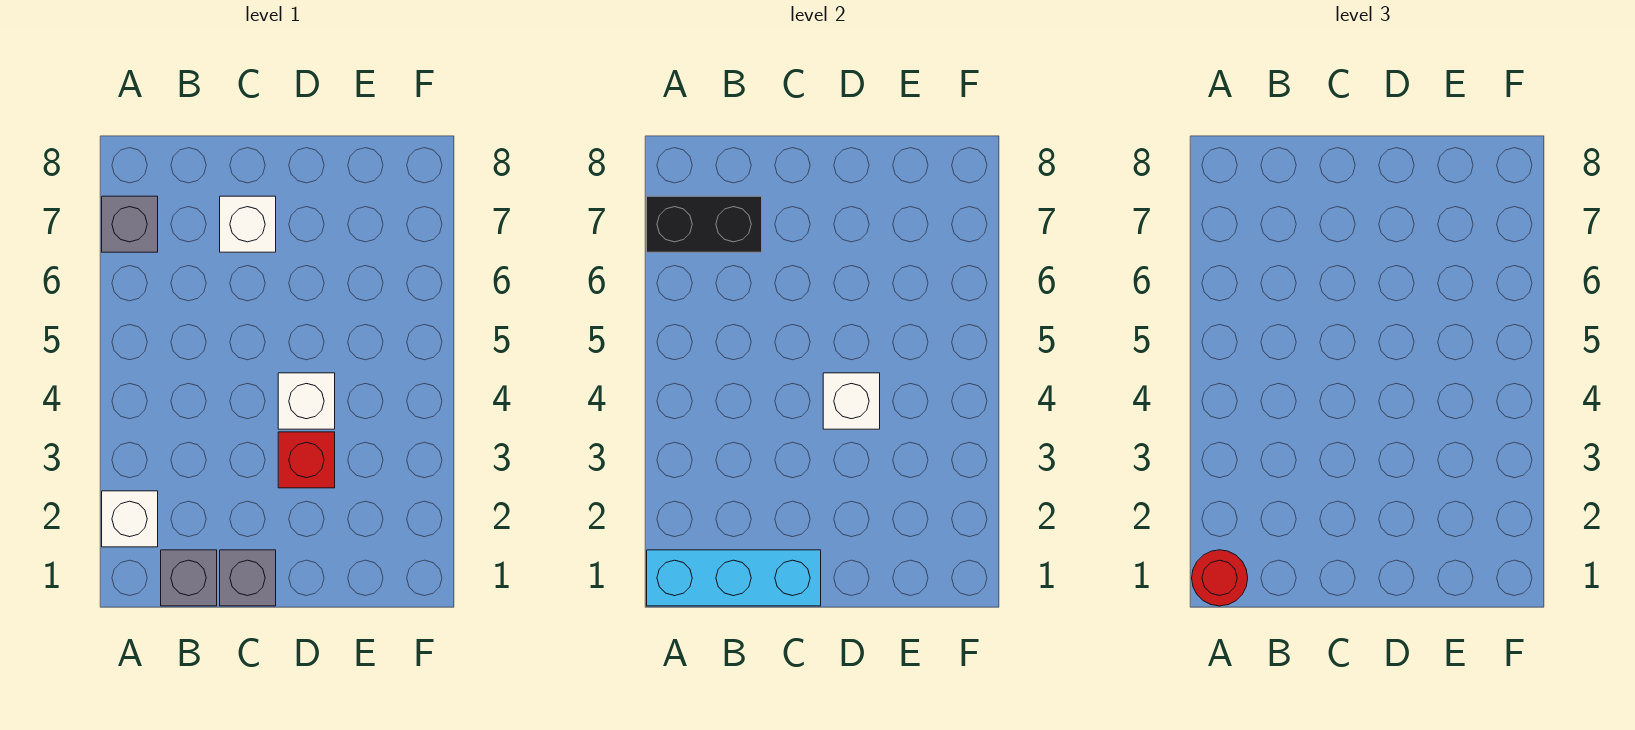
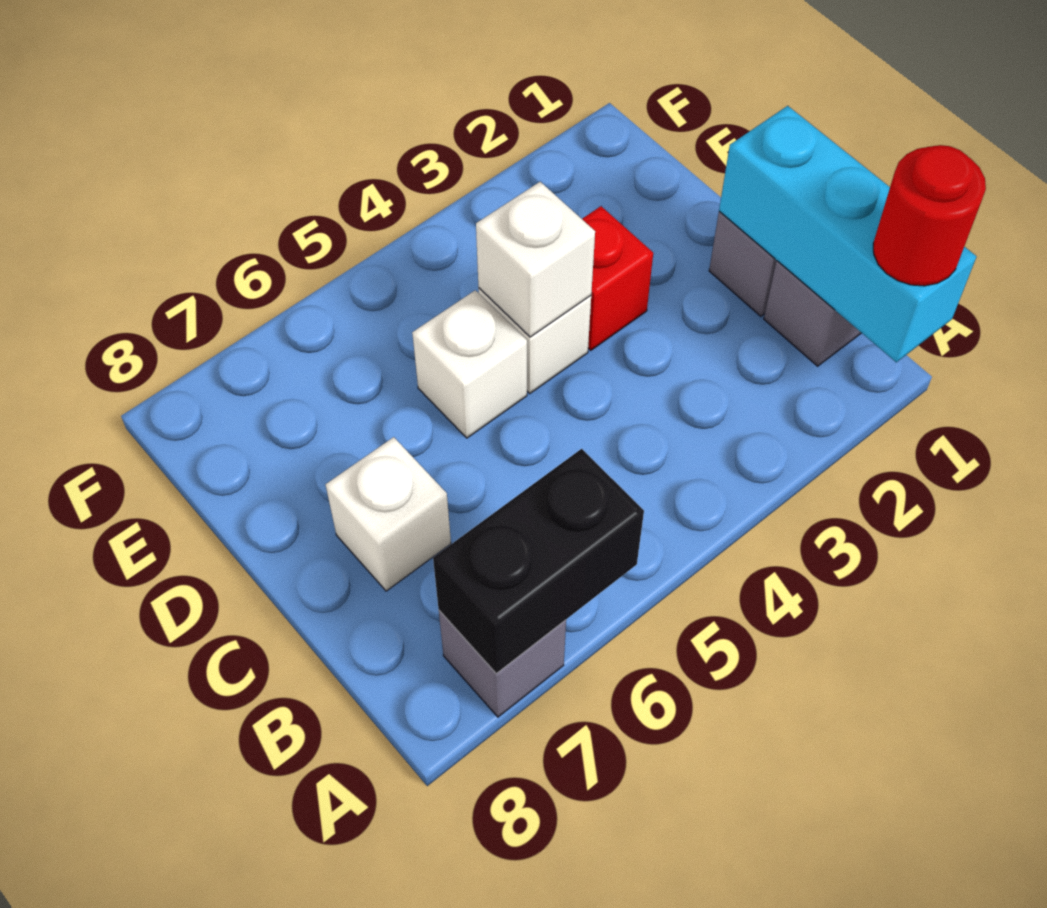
white brick A2 level 1 -> white brick D5 level 1
black brick A7:B7 level 2 -> black brick A6:A7 level 2

